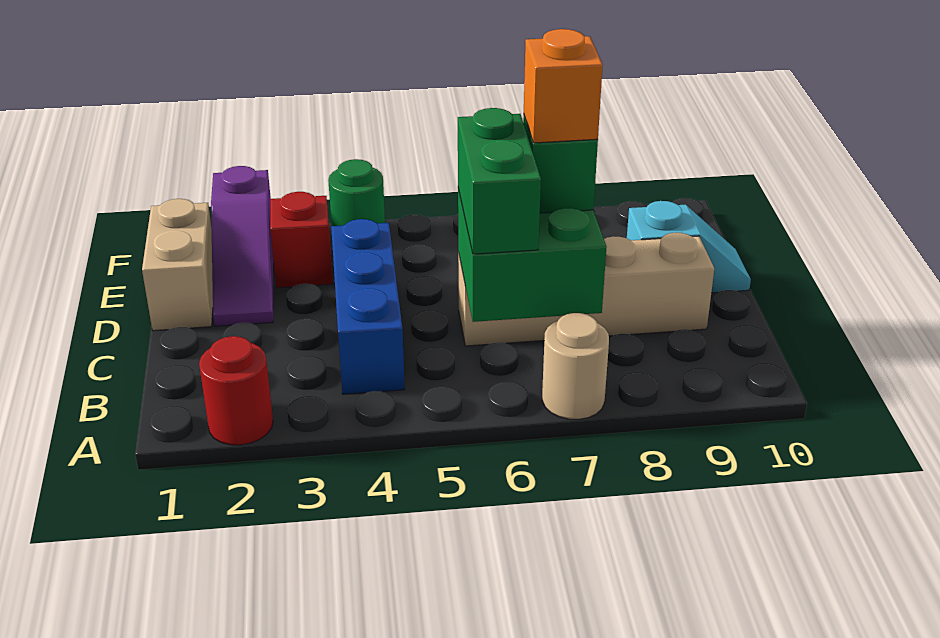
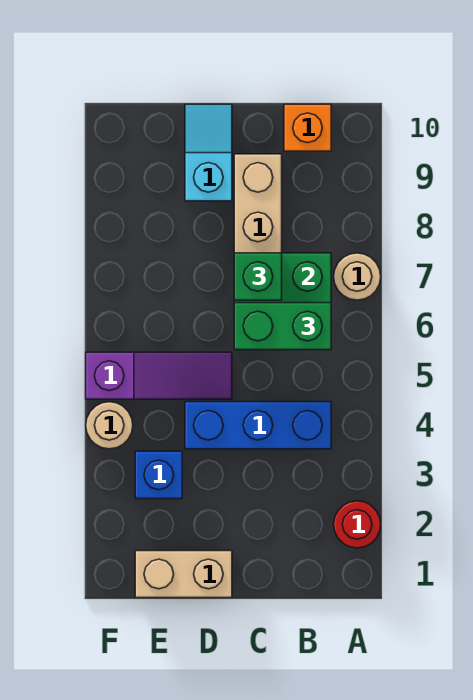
orange brick C7 level 4 -> orange brick B10 level 1
purple slope D2:F2 level 1 top F -> purple slope D5:F5 level 1 top F
red brick E3 level 1 -> blue brick E3 level 1
green round brick F4 level 1 -> tan round brick F4 level 1

